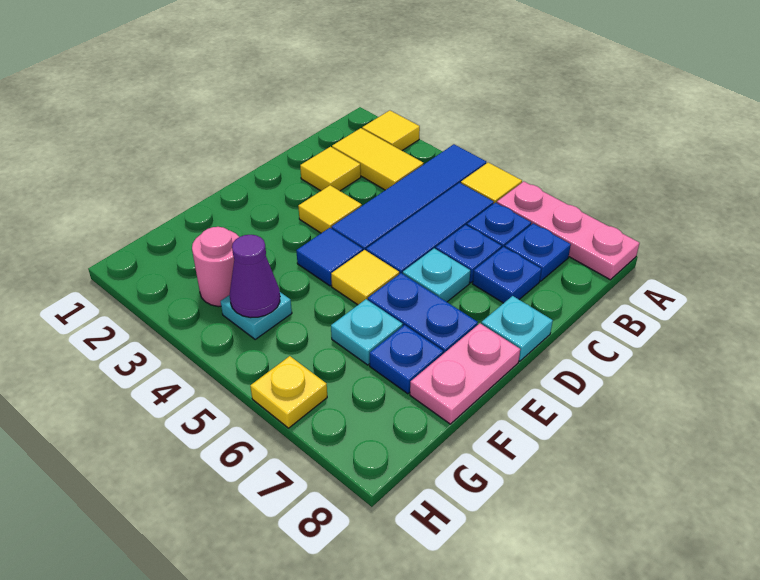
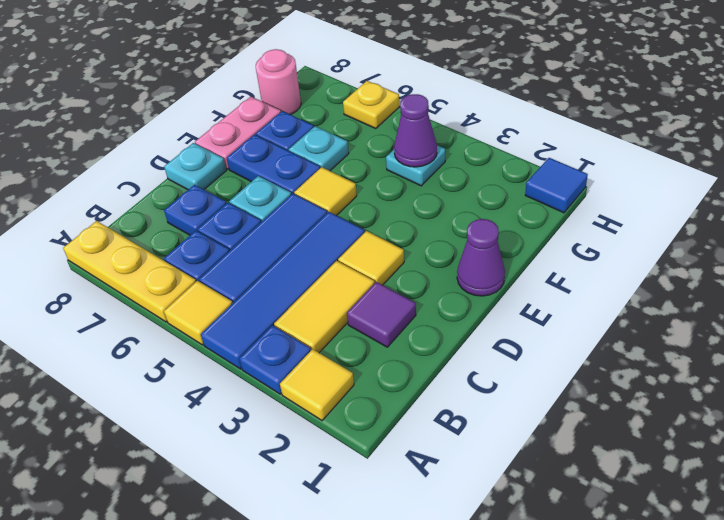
pink plate A6:A8 level 1 -> yellow plate A6:A8 level 1
yellow tile B2:B3 level 1 -> yellow tile B3:C3 level 1
blue plate B7 level 1 -> blue plate A3 level 1
yellow tile C2 level 1 -> purple tile C2 level 1
none -> purple cone E1 level 1
blue tile E4 level 1 -> blue tile H1 level 1
pink round brick G3 level 1 -> pink round brick G8 level 1

